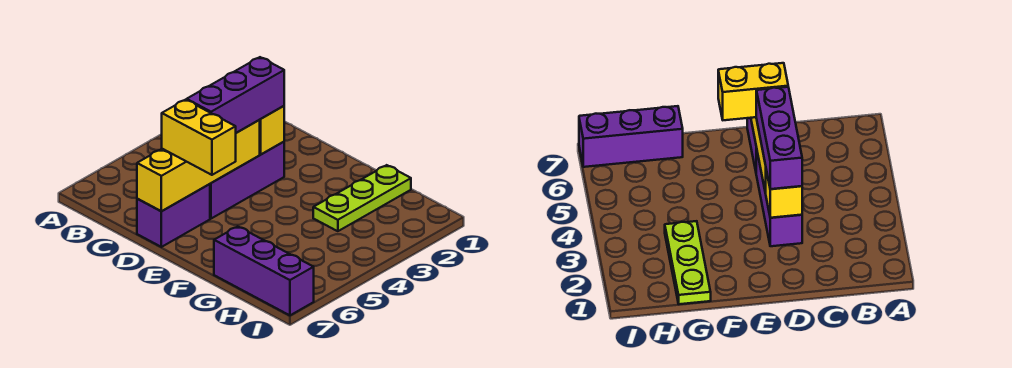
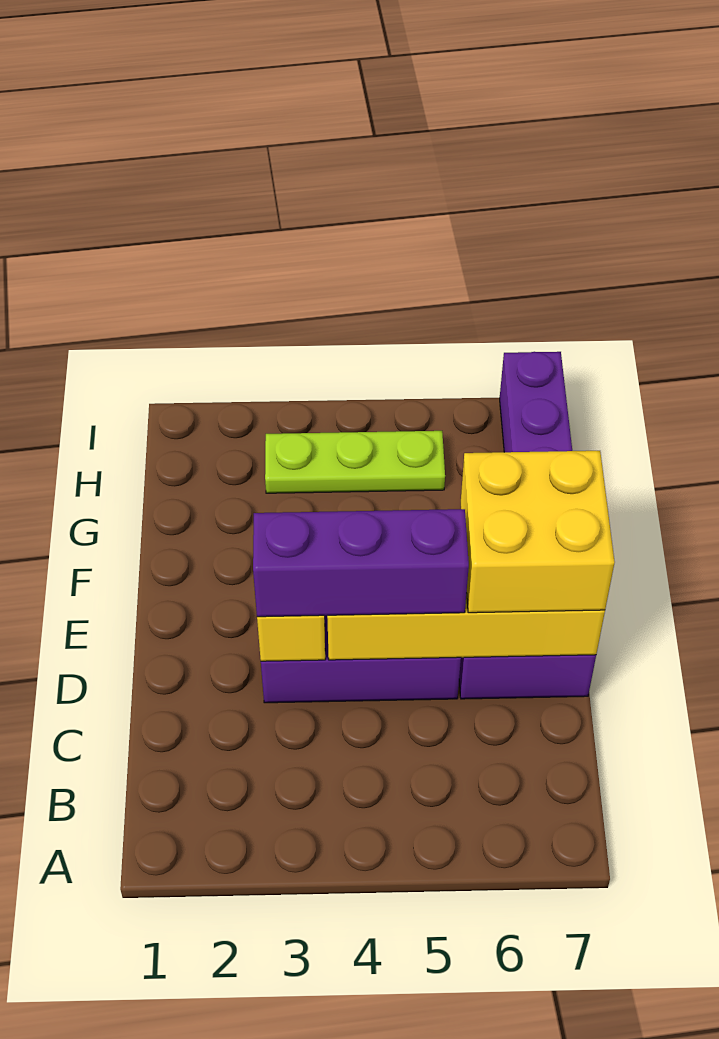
yellow brick D6:E6 level 3 -> yellow brick D6:E7 level 3
lime plate G1:G3 level 1 -> lime plate H3:H5 level 1

